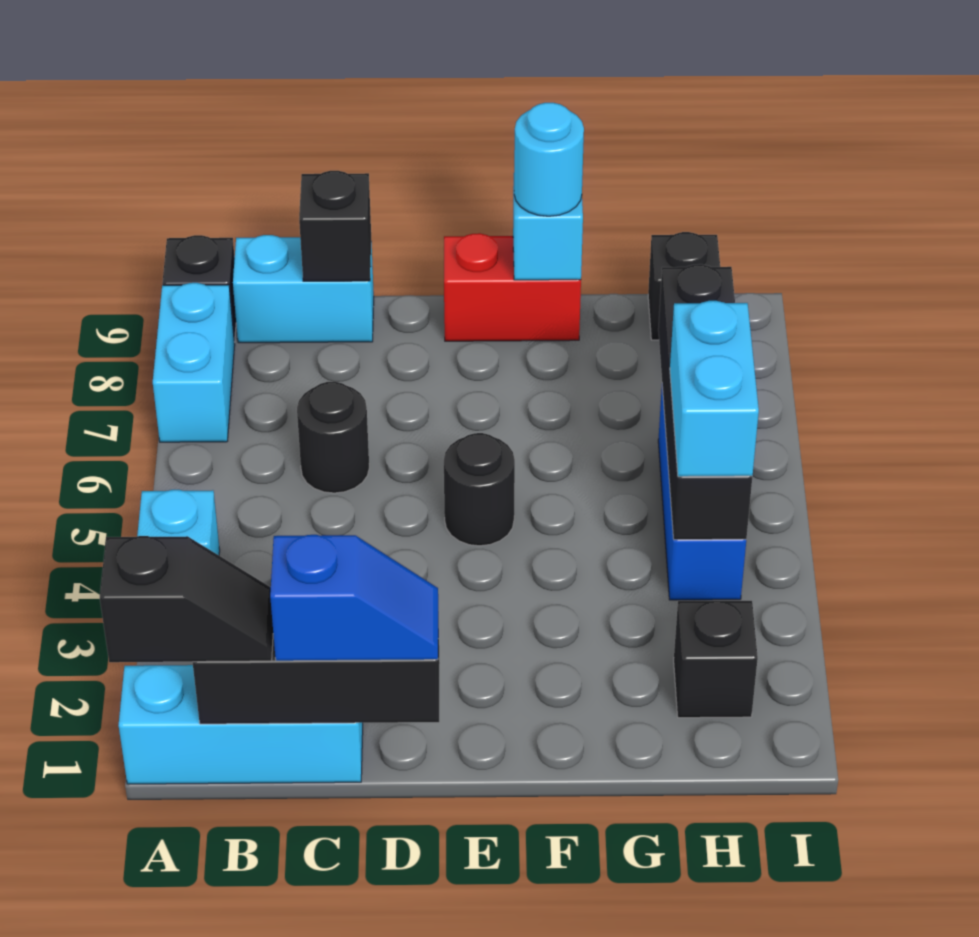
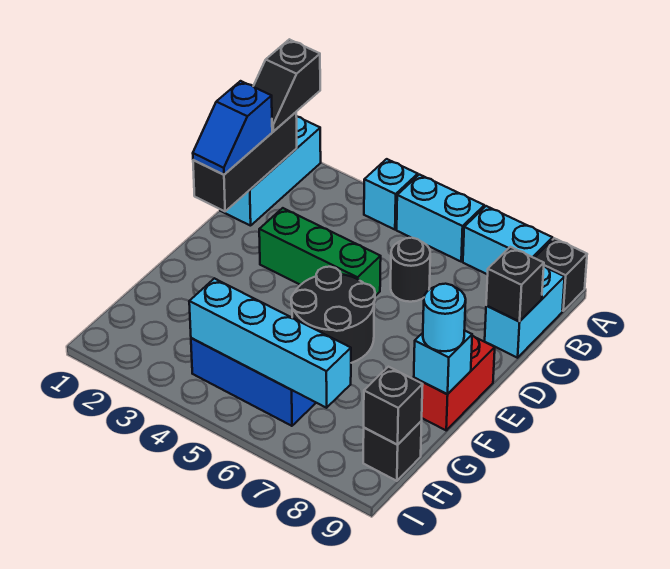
none -> green brick D3:D5 level 1
black round brick E5 level 1 -> black round brick E5:F6 level 1
black brick H2 level 1 -> black brick H9 level 2
black brick H4:H7 level 2 -> cyan brick H4:H7 level 2
cyan brick H4:H5 level 3 -> cyan brick A5:A6 level 1

